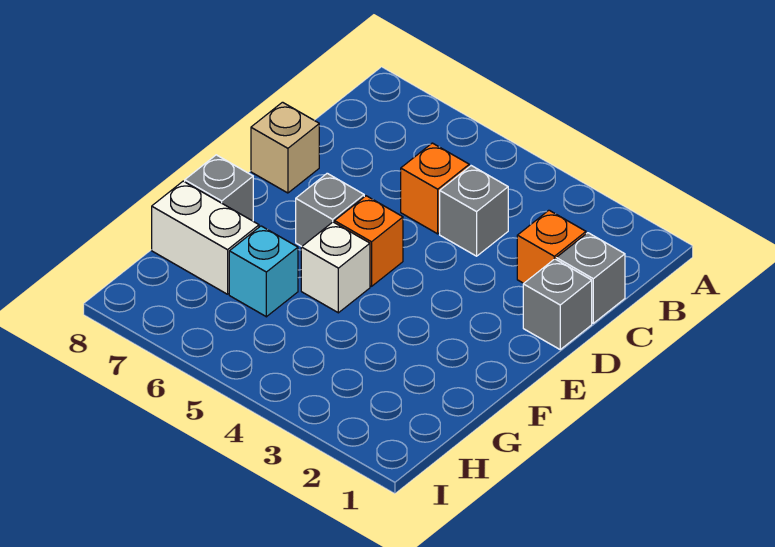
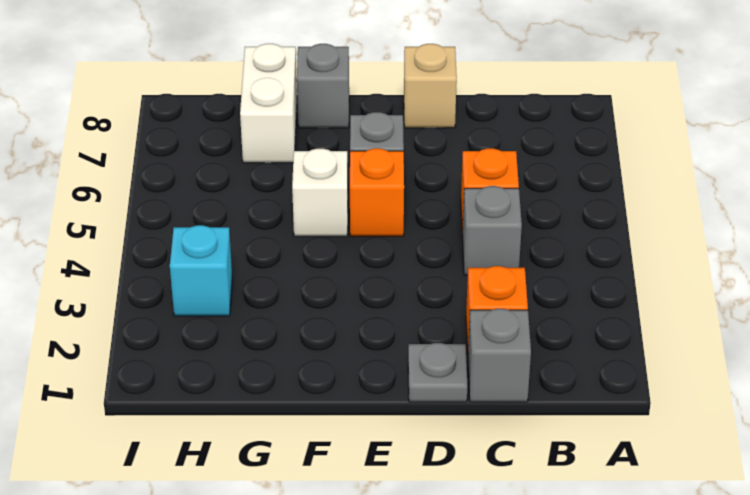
grey brick D1 level 1 -> grey plate D1 level 1
cyan brick G6 level 1 -> cyan brick H3 level 1

